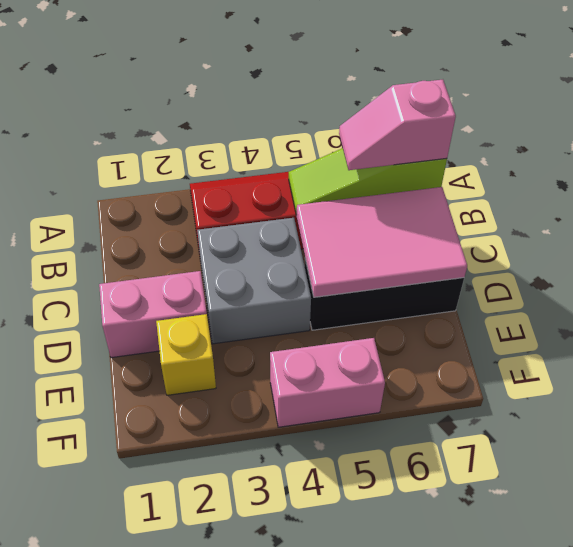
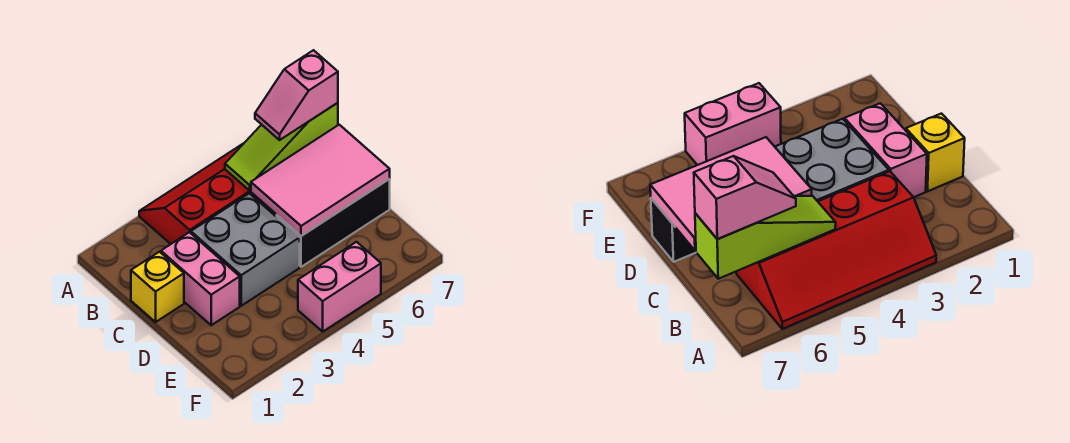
pink brick D1:D2 level 1 -> pink brick C2:D2 level 1
yellow brick E2 level 1 -> yellow brick C1 level 1

